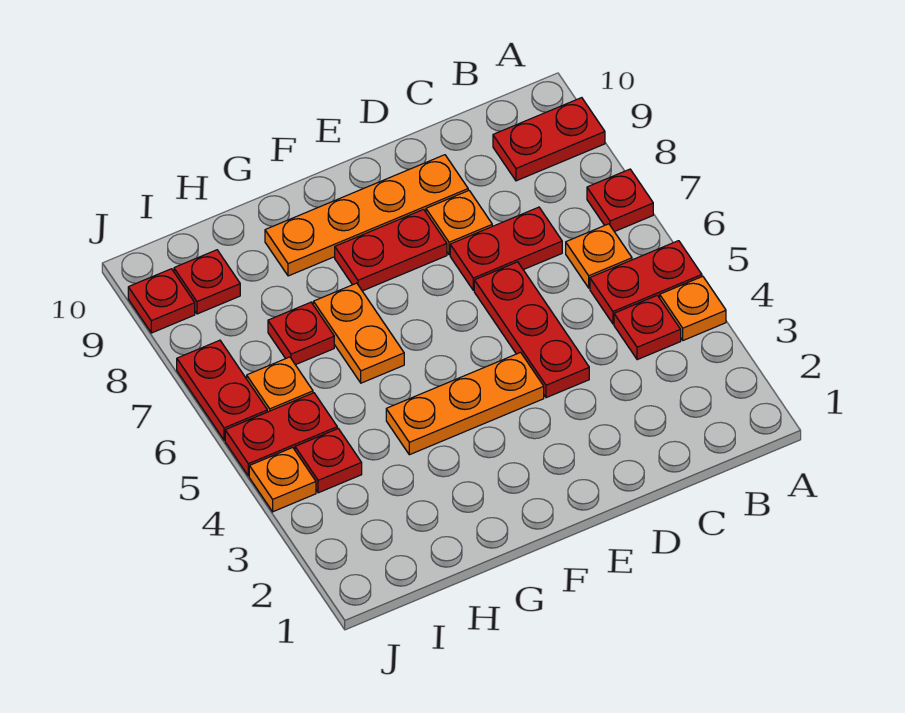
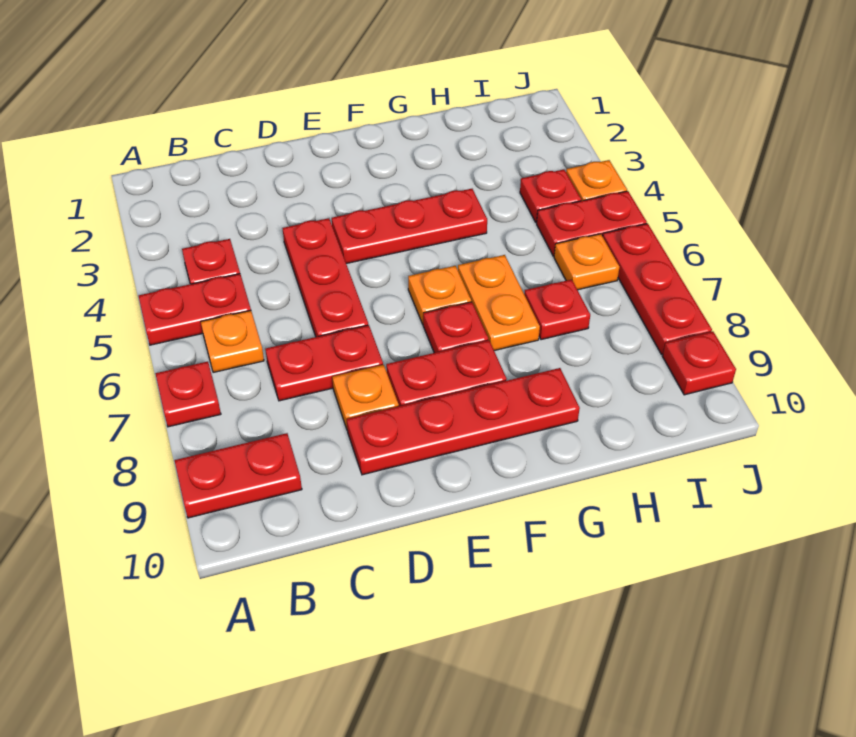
orange plate A4 level 1 -> orange plate F6 level 1
orange plate D9:G9 level 1 -> red plate D9:G9 level 1
orange plate E4:G4 level 1 -> red plate E4:G4 level 1
red plate I9 level 1 -> red plate F7 level 1
red plate J6:J7 level 1 -> red plate J6:J8 level 1

